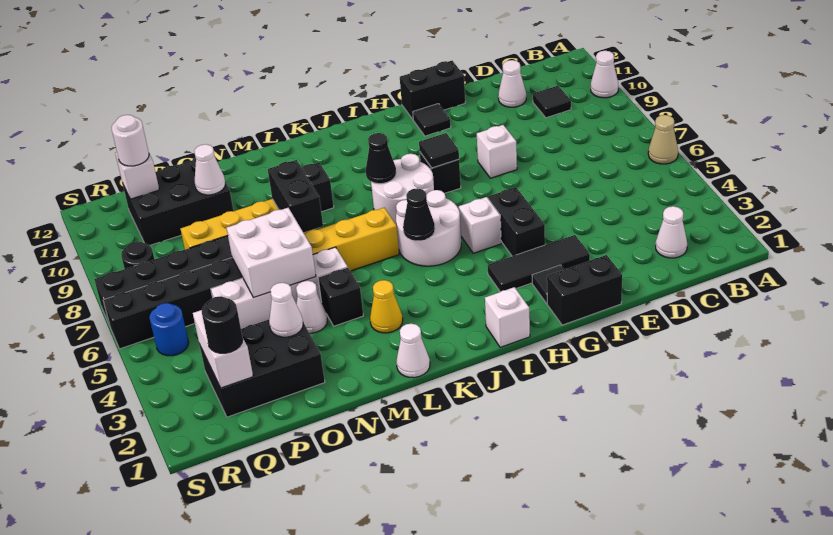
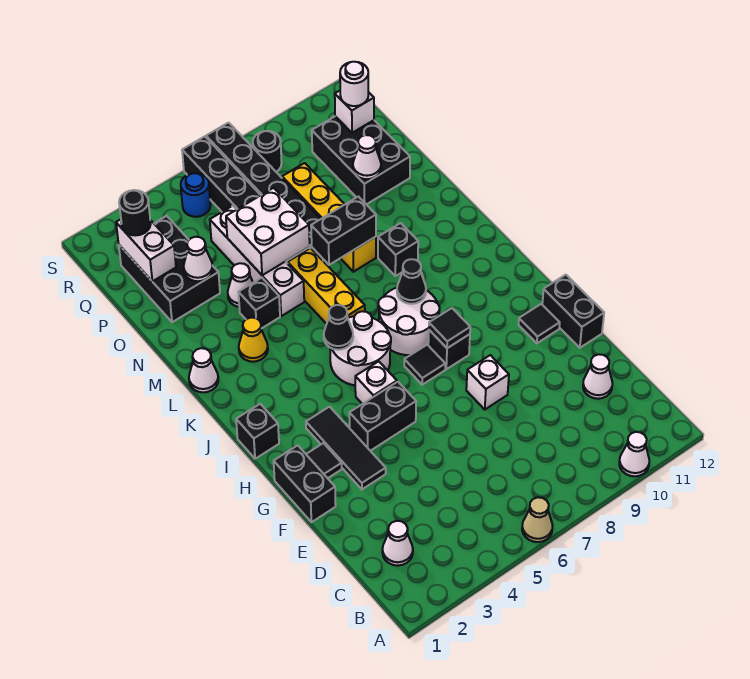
black tile C10 level 1 -> black tile H7 level 1
white brick I1 level 1 -> black brick I1 level 1
white brick Q2:Q3 level 2 -> white brick P2:Q2 level 2

